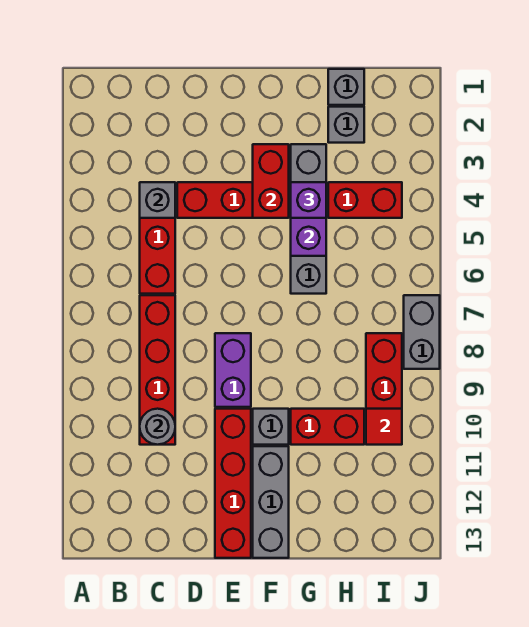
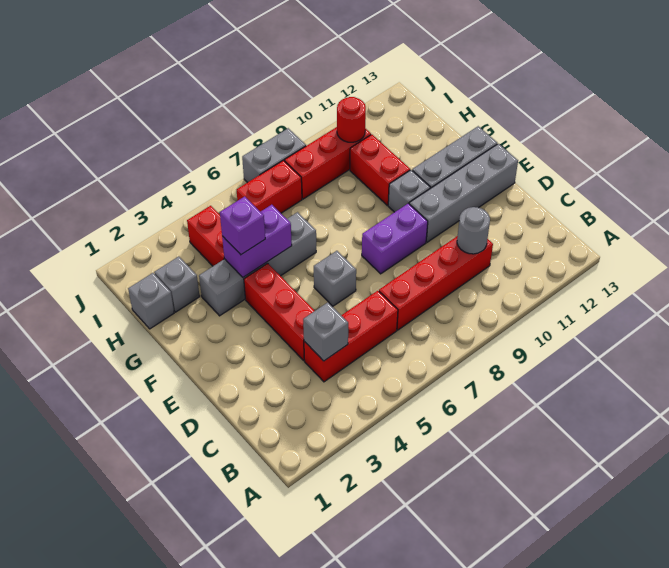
none -> grey brick E6 level 1
red brick E10:E13 level 1 -> grey brick E10:E13 level 1
red brick F3:F4 level 2 -> red brick I6:I7 level 1
red tile I10 level 2 -> red round brick I10 level 2

